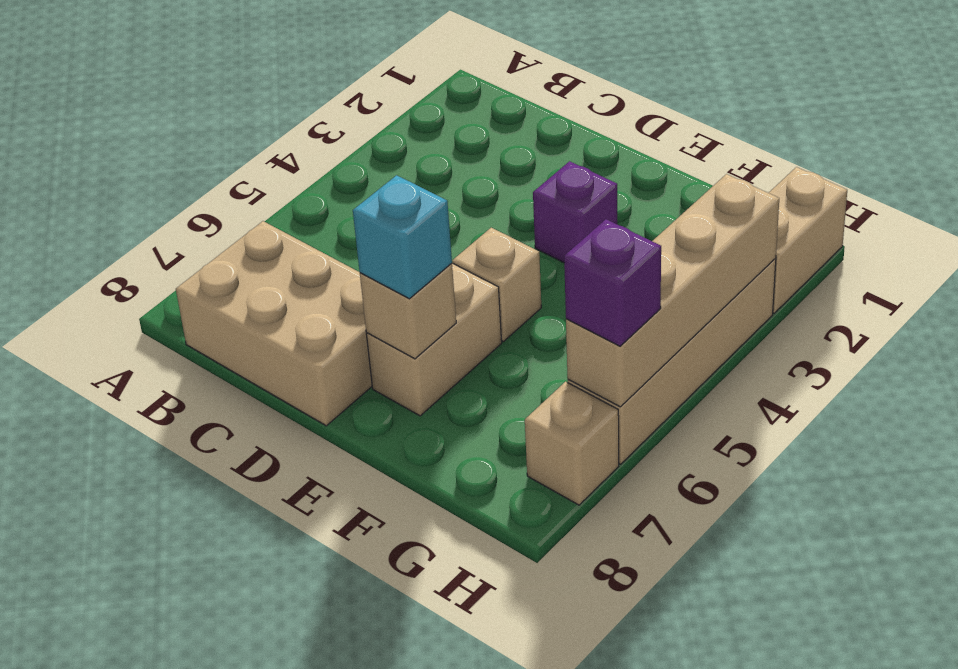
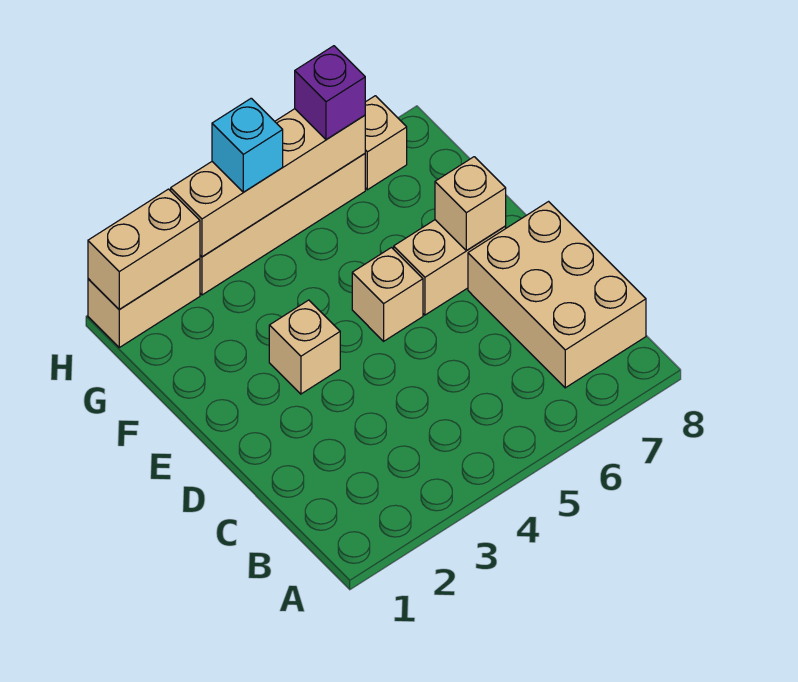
purple brick E3 level 1 -> tan brick E3 level 1
cyan brick E7 level 3 -> cyan brick H4 level 3
none -> tan brick H1:H2 level 2

